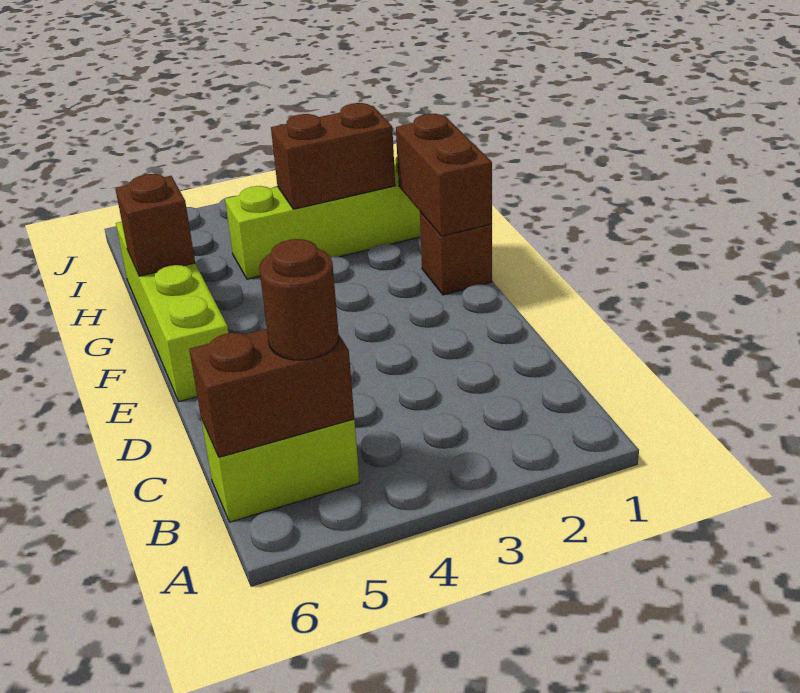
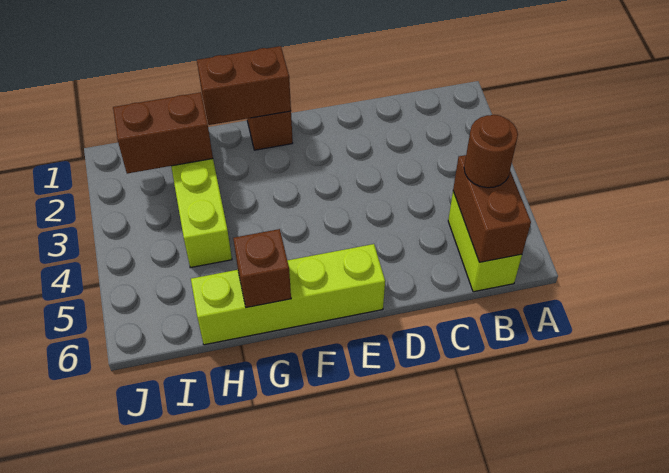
brown brick H2:H3 level 2 -> brown brick H2:I2 level 2

